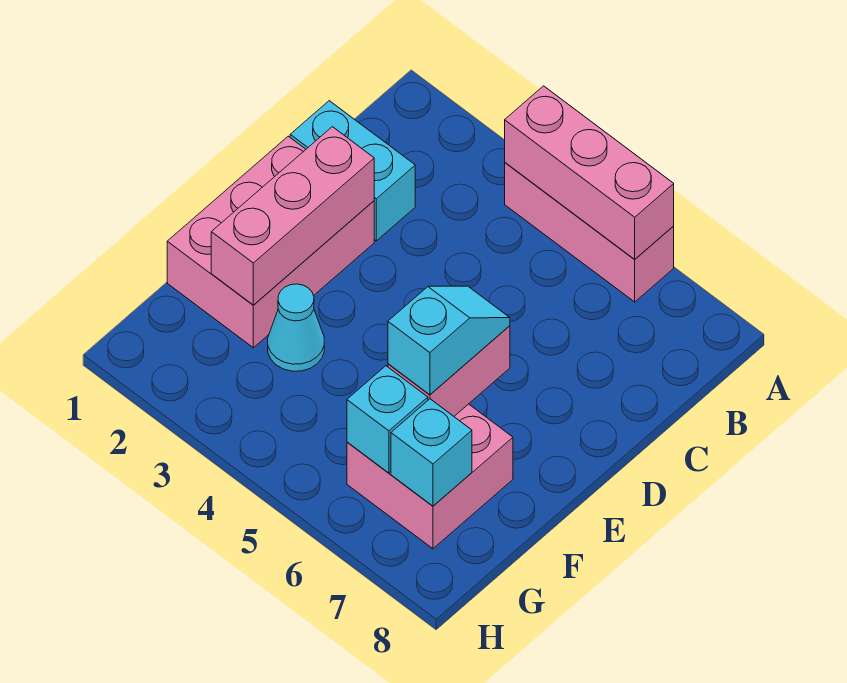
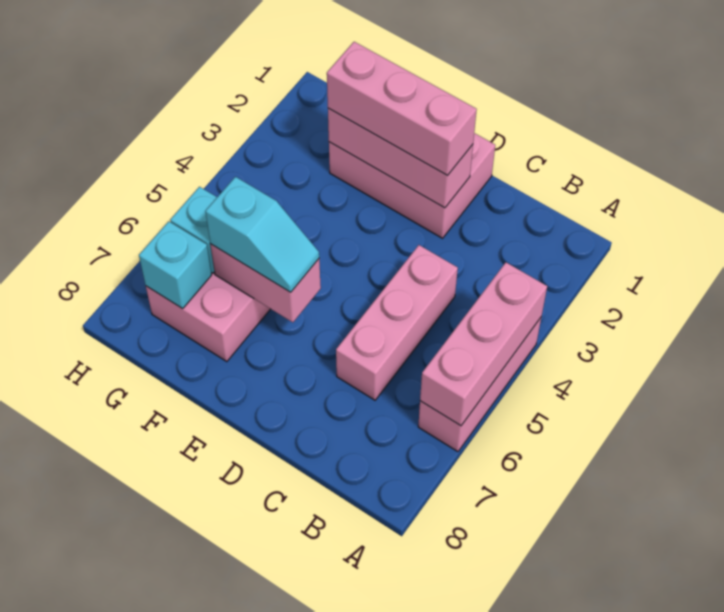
cyan brick C1:C2 level 1 -> none
none -> pink brick C4:C6 level 1
none -> pink brick D2:F2 level 3
cyan cone F3 level 1 -> none

